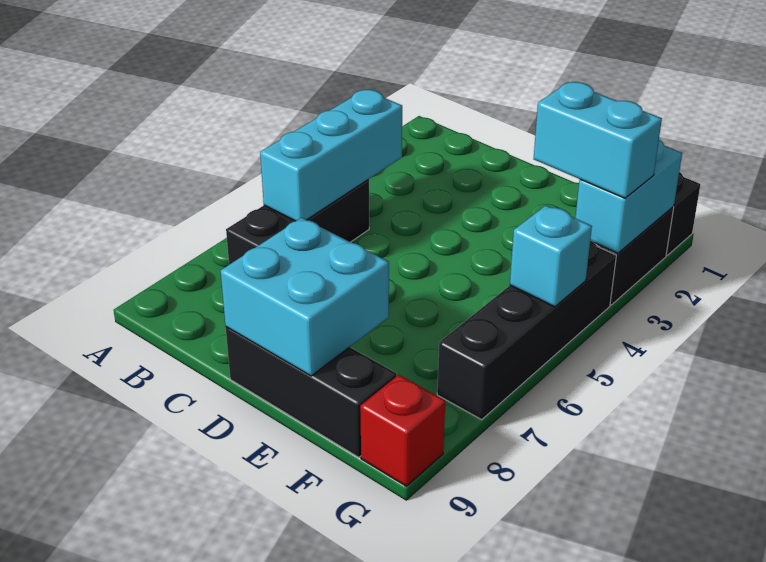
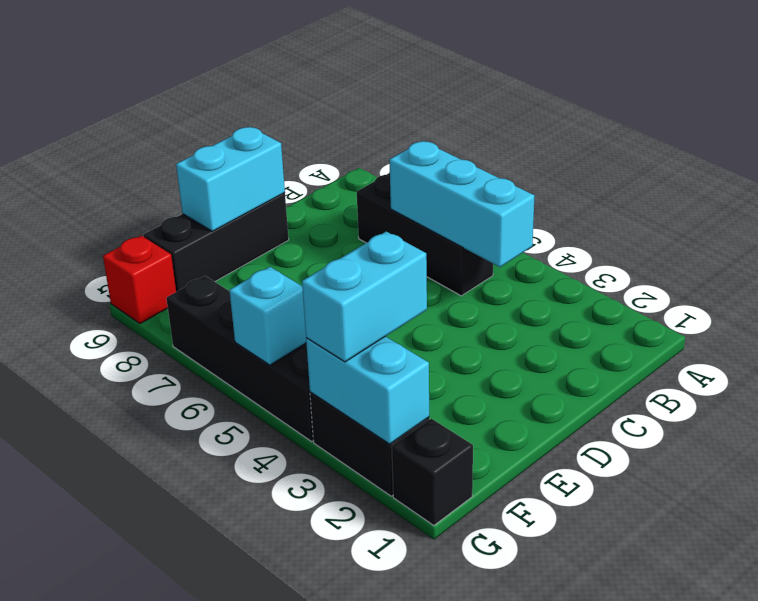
cyan brick D8:E9 level 2 -> cyan brick D9:E9 level 2

